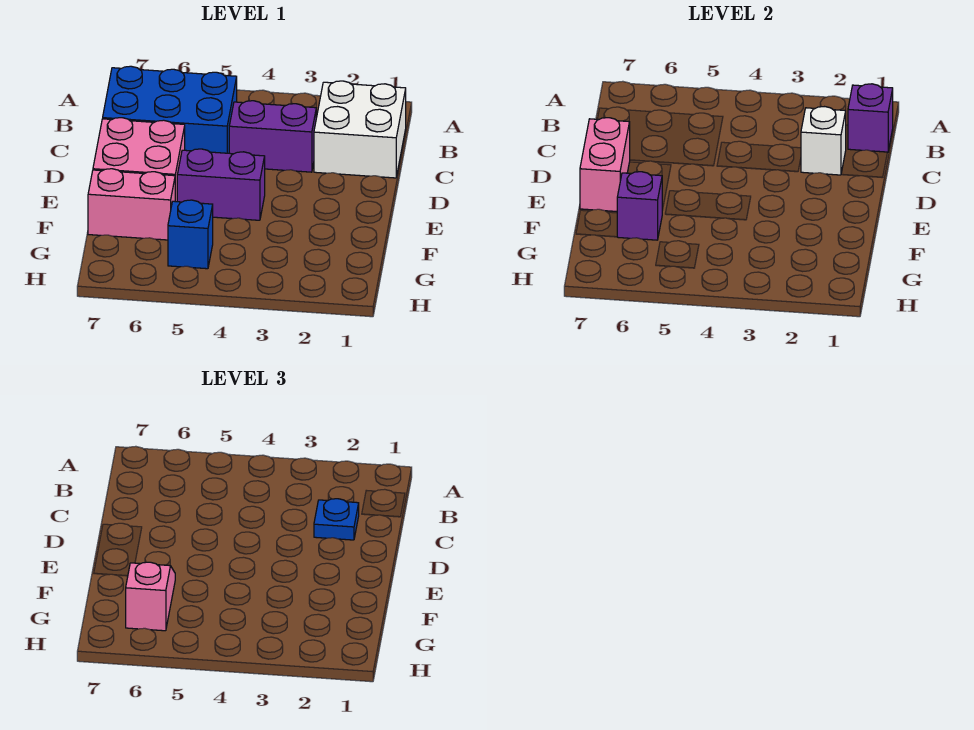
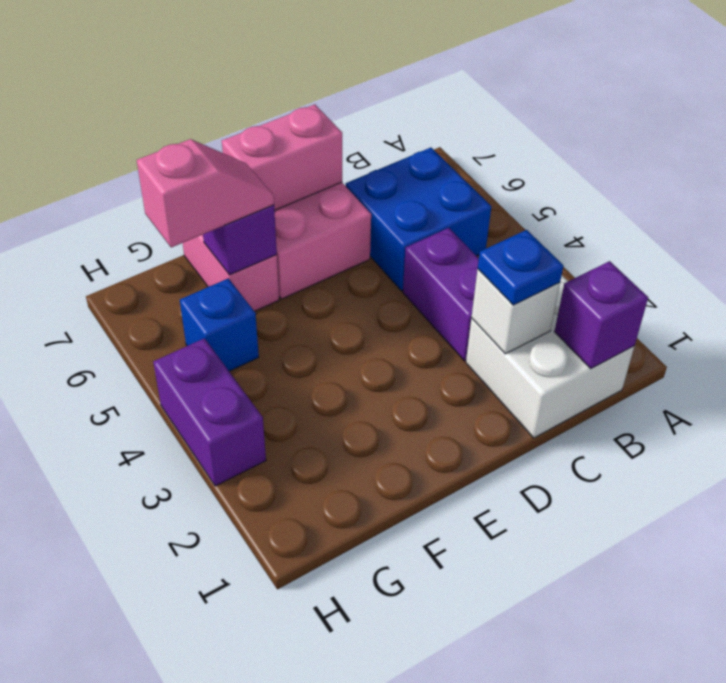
blue brick B5:C7 level 1 -> blue brick B5:C6 level 1
purple brick E4:E5 level 1 -> purple brick H3:H4 level 1

